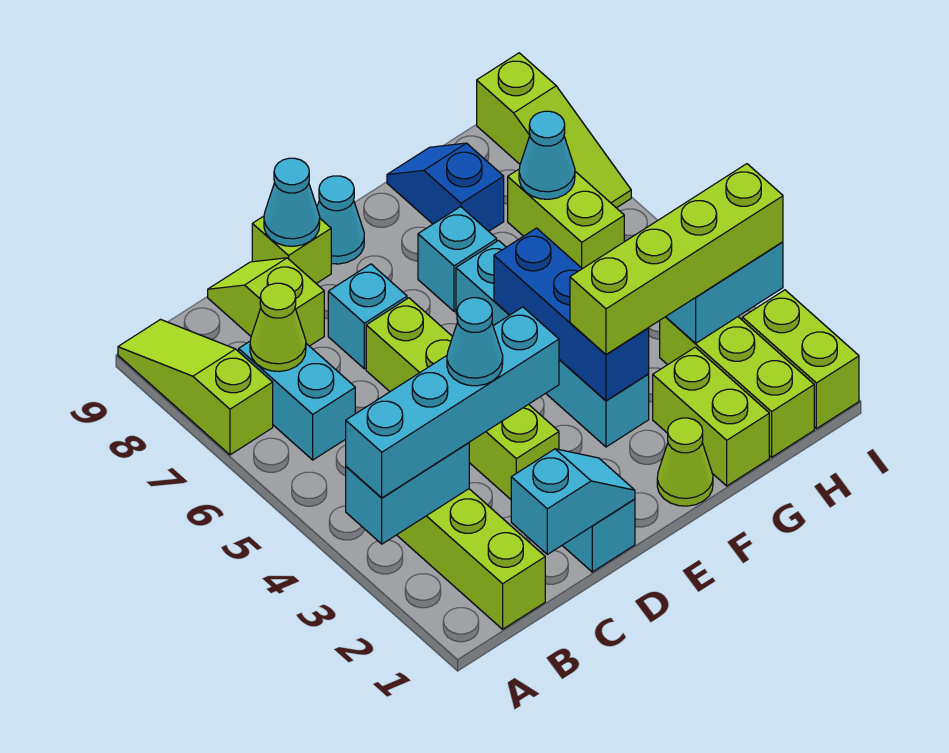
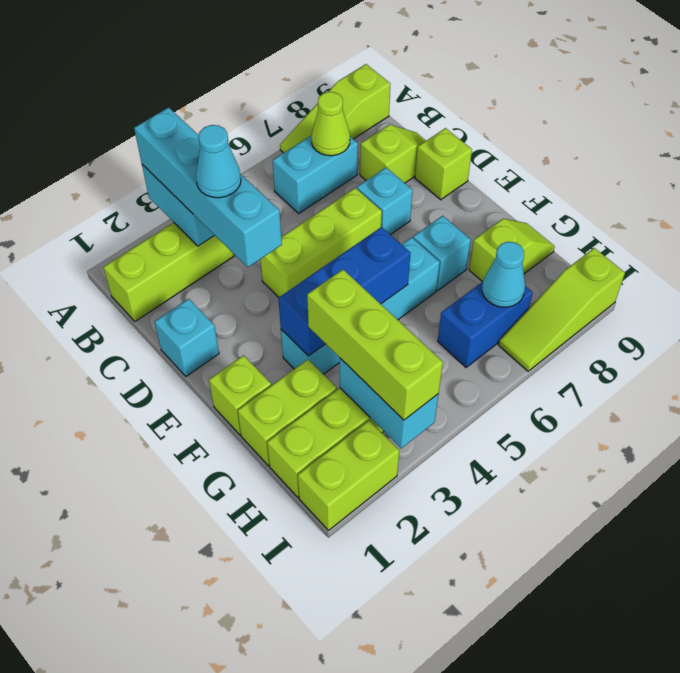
lime slope A7:A9 level 1 top 7 -> lime slope A7:A9 level 1 top 9
cyan slope C1:D1 level 2 top C -> none
lime brick D3:D6 level 1 -> lime brick D4:D6 level 1
cyan cone D9 level 2 -> none
cyan cone E9 level 1 -> none
lime cone F1 level 1 -> lime brick F1 level 1
lime brick F3:I3 level 3 -> lime brick G3:I3 level 3
blue slope G8:G9 level 1 top 8 -> lime slope G8:G9 level 1 top 8
lime brick H6:H7 level 1 -> blue brick H6:H7 level 1

